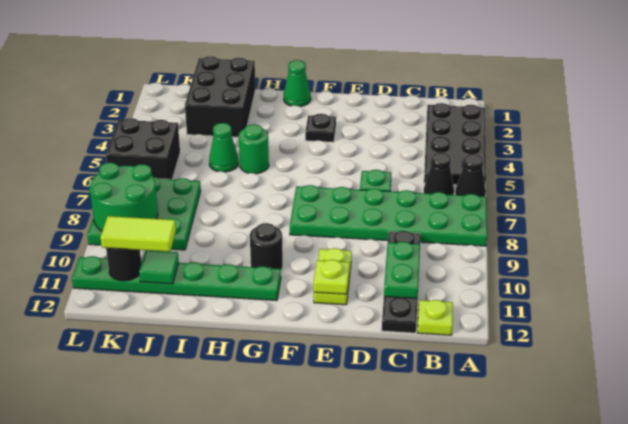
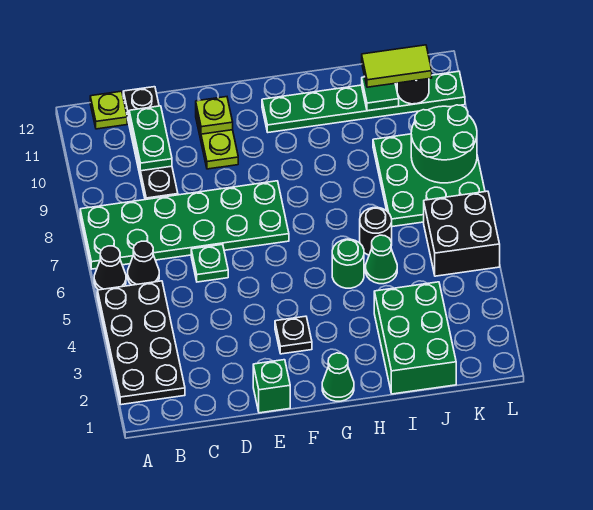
none -> green brick E1 level 1
black round brick G10 level 1 -> black round brick I6 level 1
black brick I1:J3 level 1 -> green brick I1:J3 level 1

